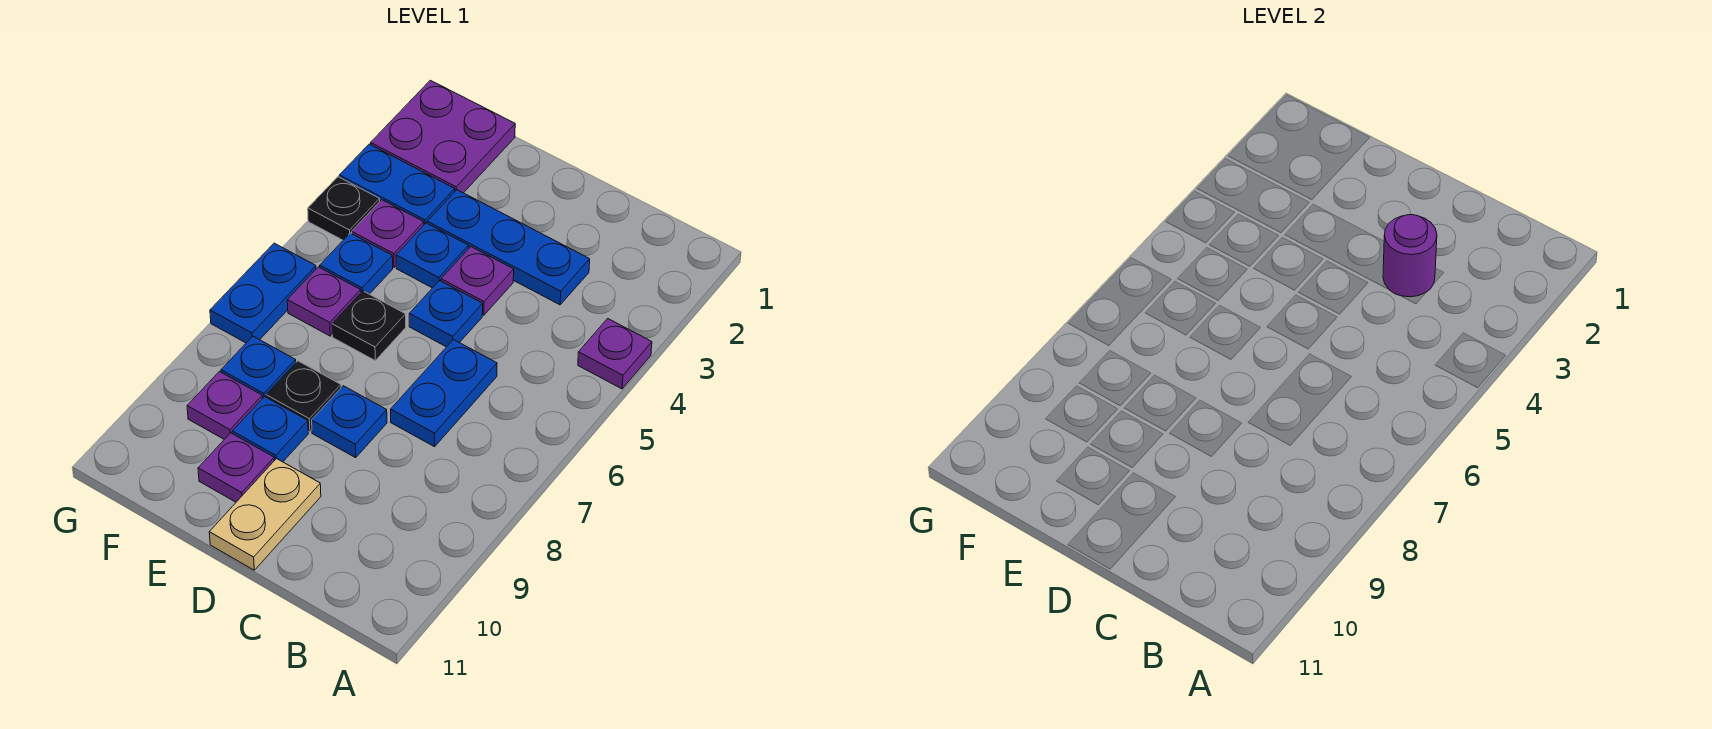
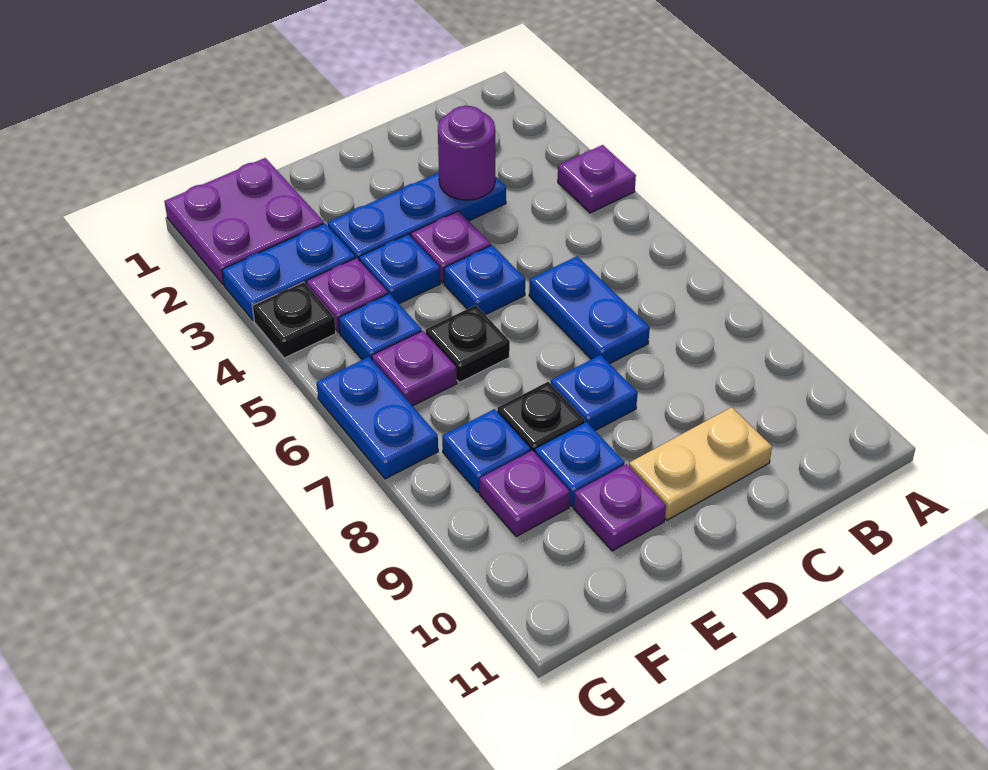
tan plate D10:D11 level 1 -> tan plate C10:D10 level 1

